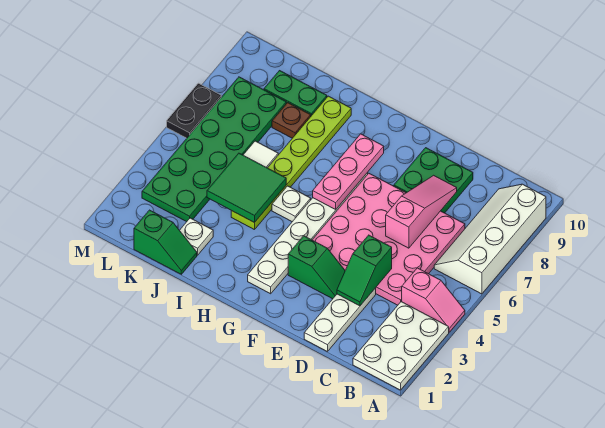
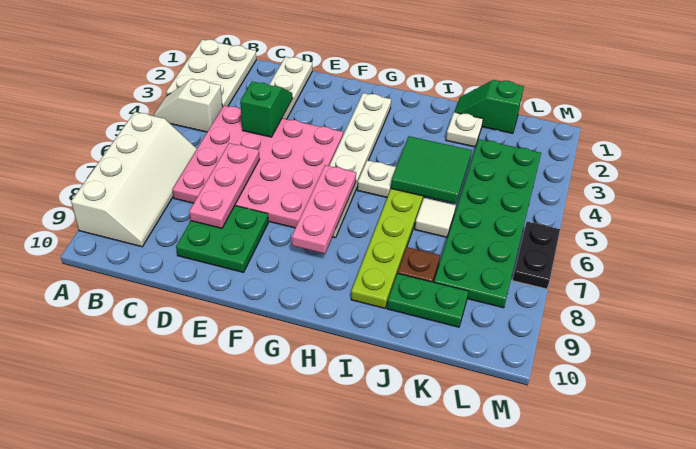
pink slope A4:B4 level 1 top B -> white slope A4:B4 level 1 top B
pink slope D6:D8 level 2 top 6 -> pink plate D6:D8 level 2
green slope E3:F3 level 1 top F -> none

